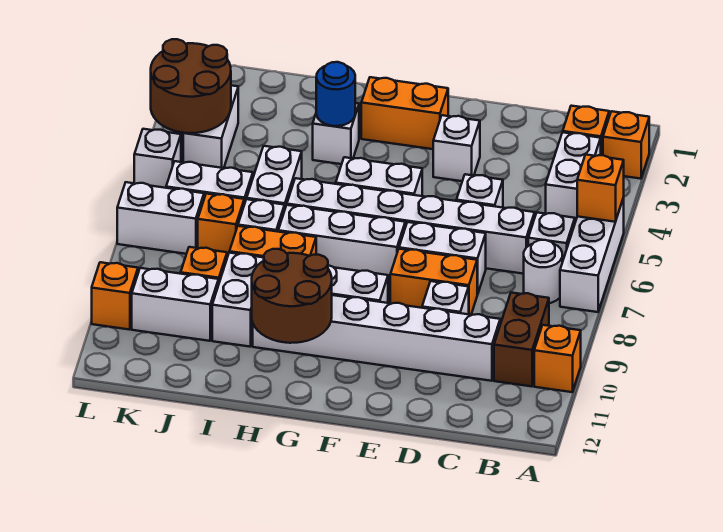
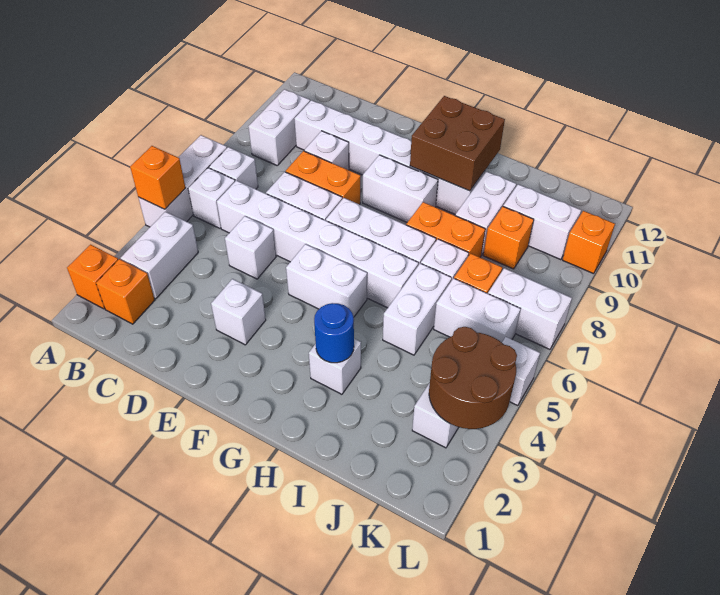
orange brick A10 level 1 -> none
white round brick B7 level 1 -> white brick B7 level 1
brown brick B9:B10 level 1 -> white brick B9:B10 level 1
orange brick F2:G2 level 1 -> none
brown round brick G10:H11 level 2 -> brown brick G10:H11 level 2

